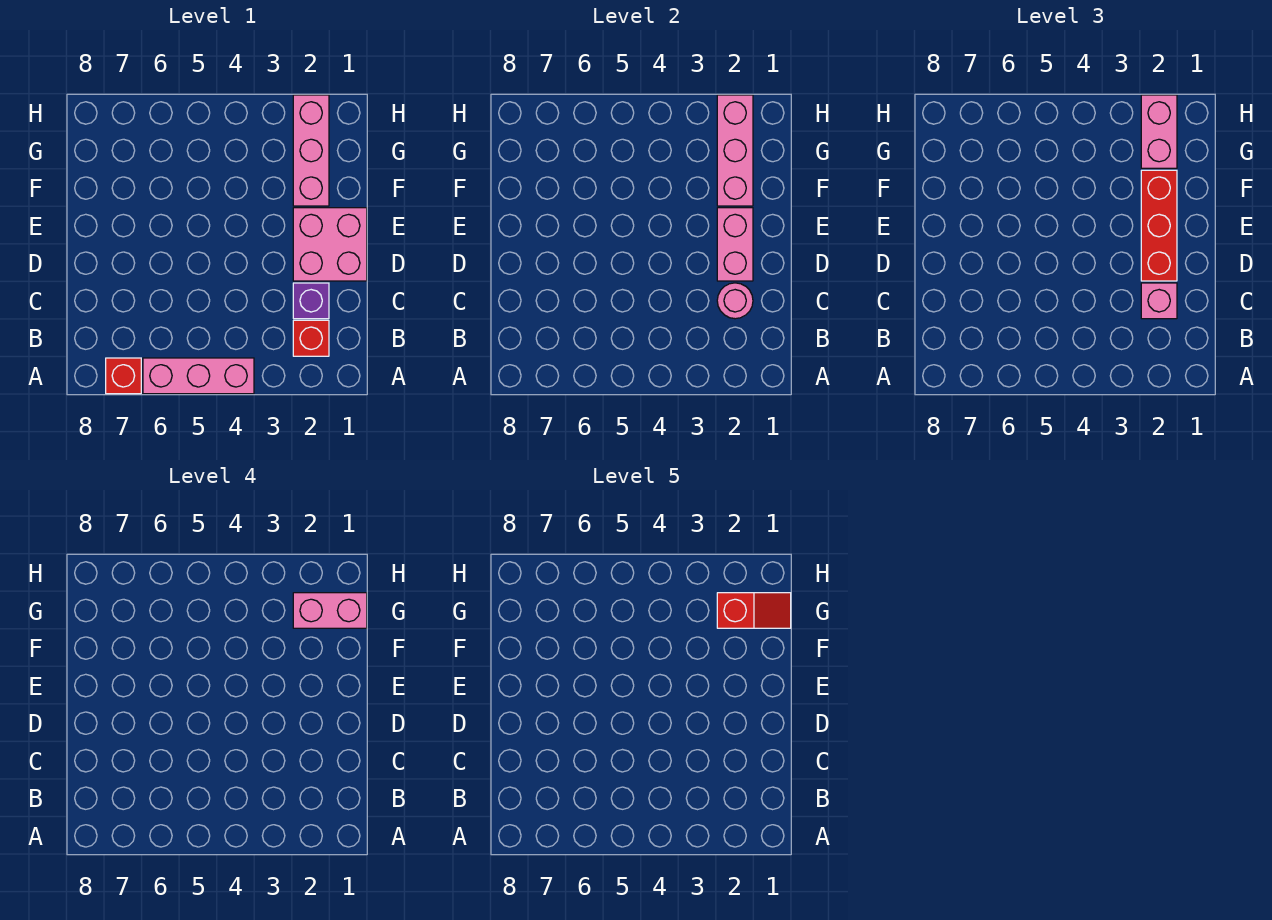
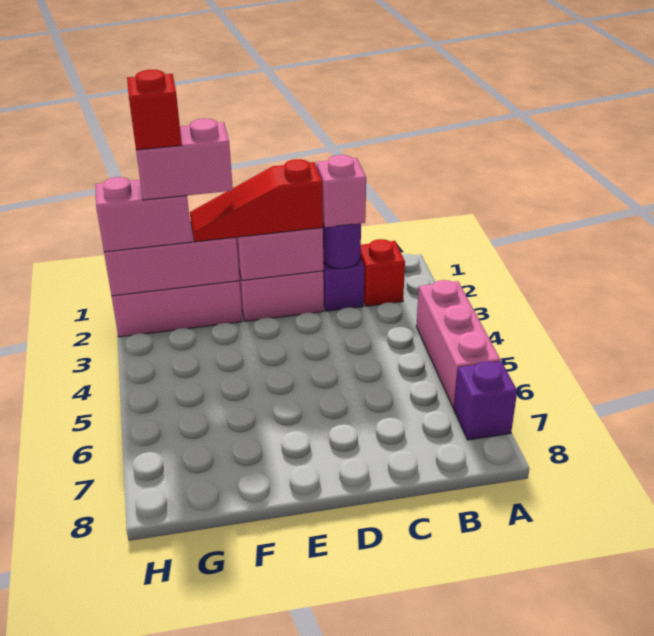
red brick A7 level 1 -> purple brick A7 level 1
pink round brick C2 level 2 -> purple round brick C2 level 2
red brick D2:F2 level 3 -> red slope D2:F2 level 3 top D
pink brick G1:G2 level 4 -> pink brick F2:G2 level 4

